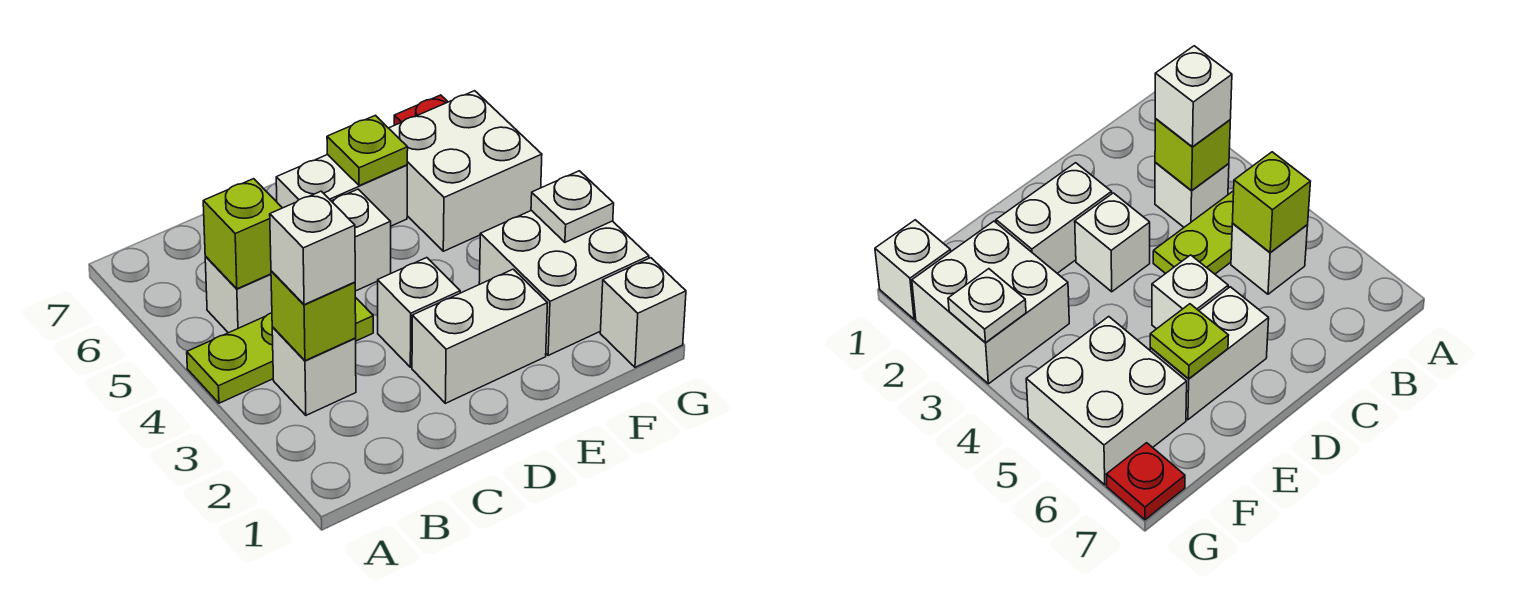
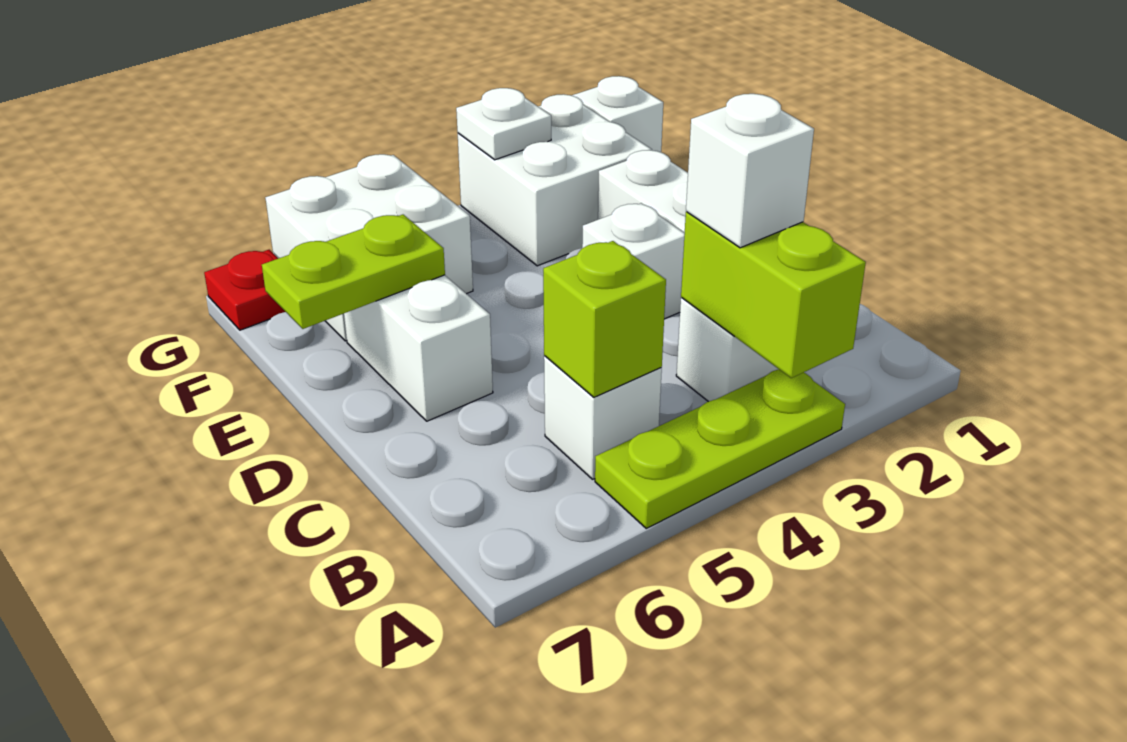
lime plate A4:C4 level 1 -> lime plate A3:A5 level 1
lime brick B3 level 2 -> lime brick A3:B3 level 2
white brick D5 level 1 -> none
lime plate E6 level 2 -> lime plate E6:E7 level 2

